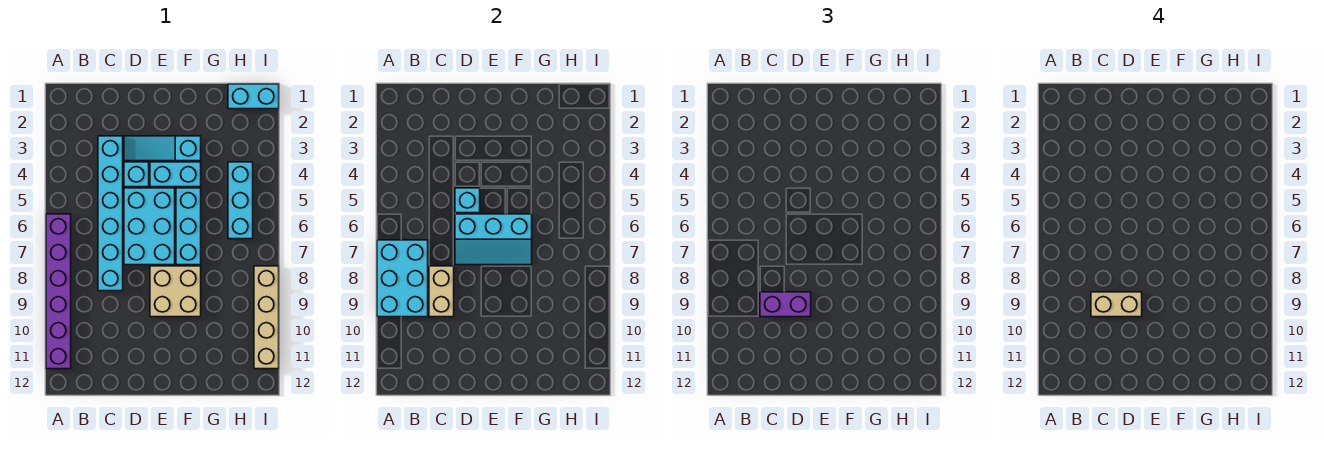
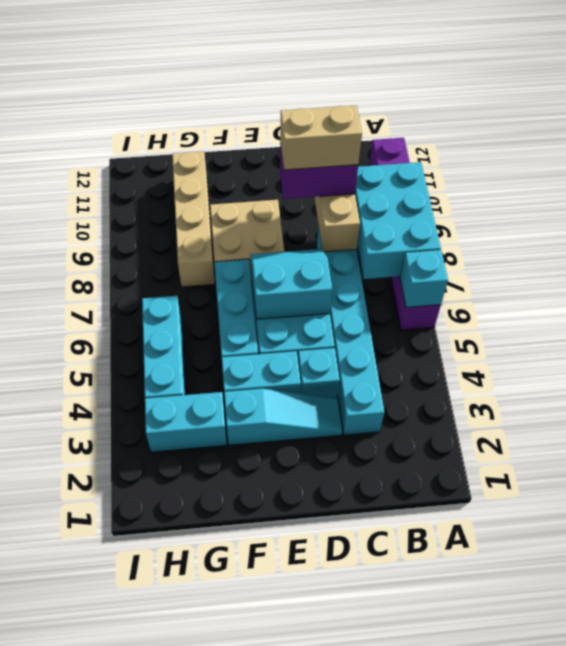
cyan brick D5 level 2 -> cyan brick A6 level 2
cyan slope D6:F7 level 2 top 6 -> cyan slope D6:E7 level 2 top 6
cyan brick H1:I1 level 1 -> cyan brick G3:H3 level 1
tan brick I8:I11 level 1 -> tan brick G8:G11 level 1

